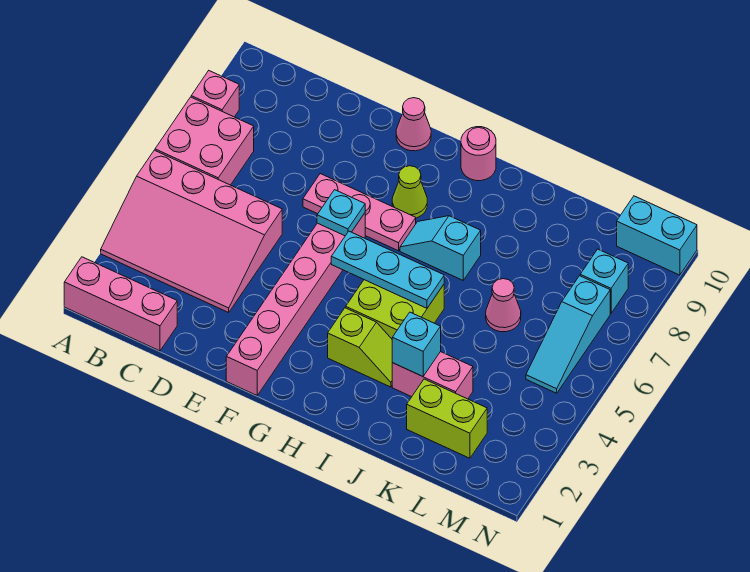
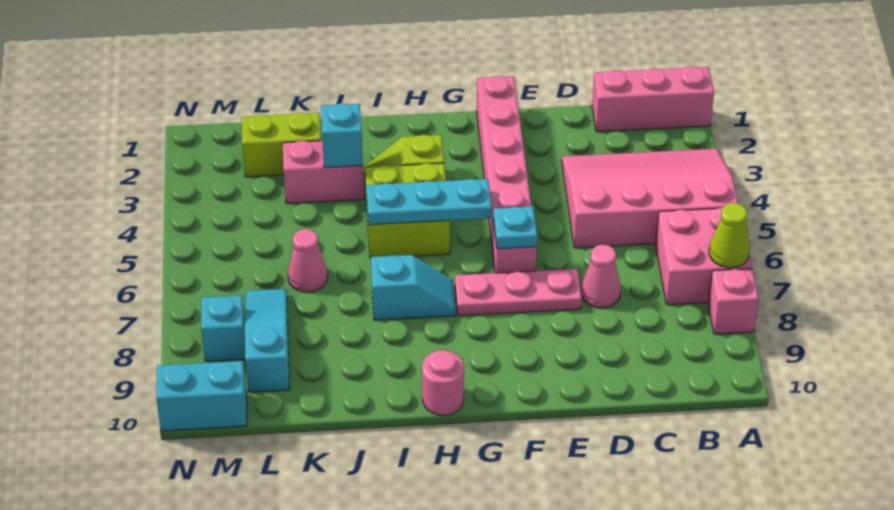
pink cone F10 level 1 -> pink cone D7 level 1
lime cone G8 level 1 -> lime cone A7 level 2
cyan slope M5:M7 level 1 top 7 -> cyan slope L7:L9 level 1 top 9

